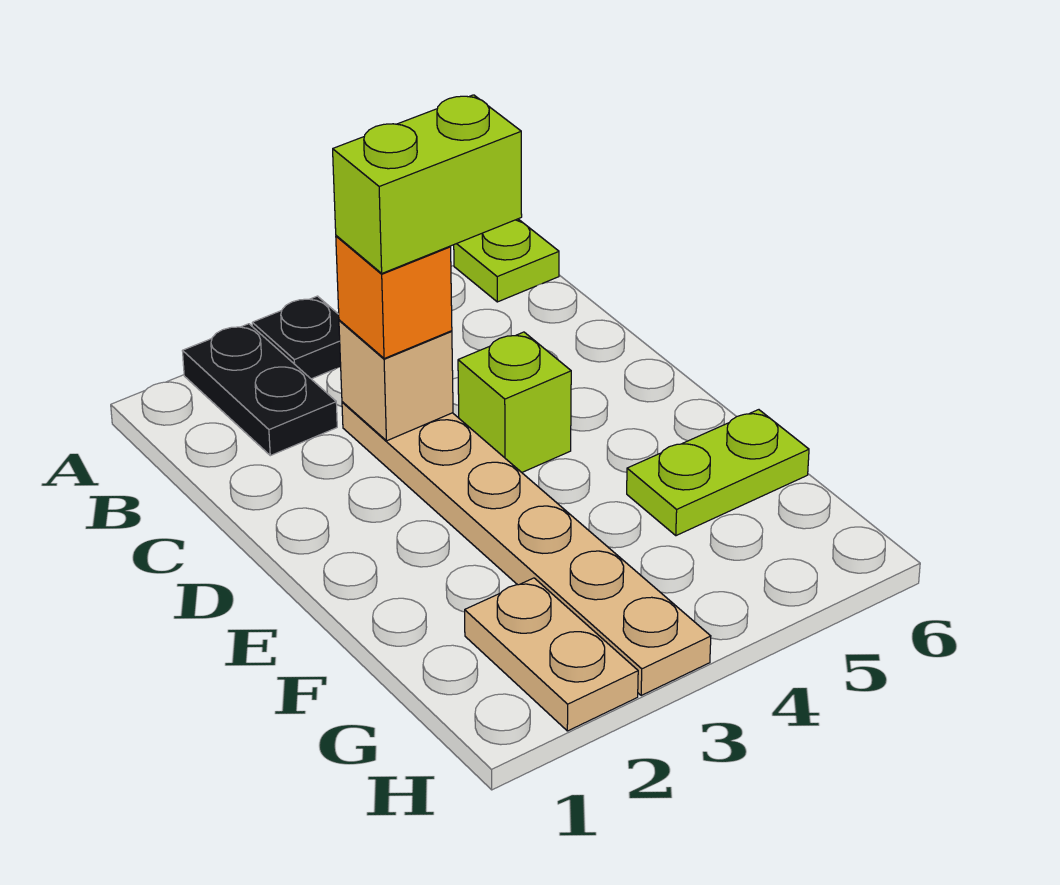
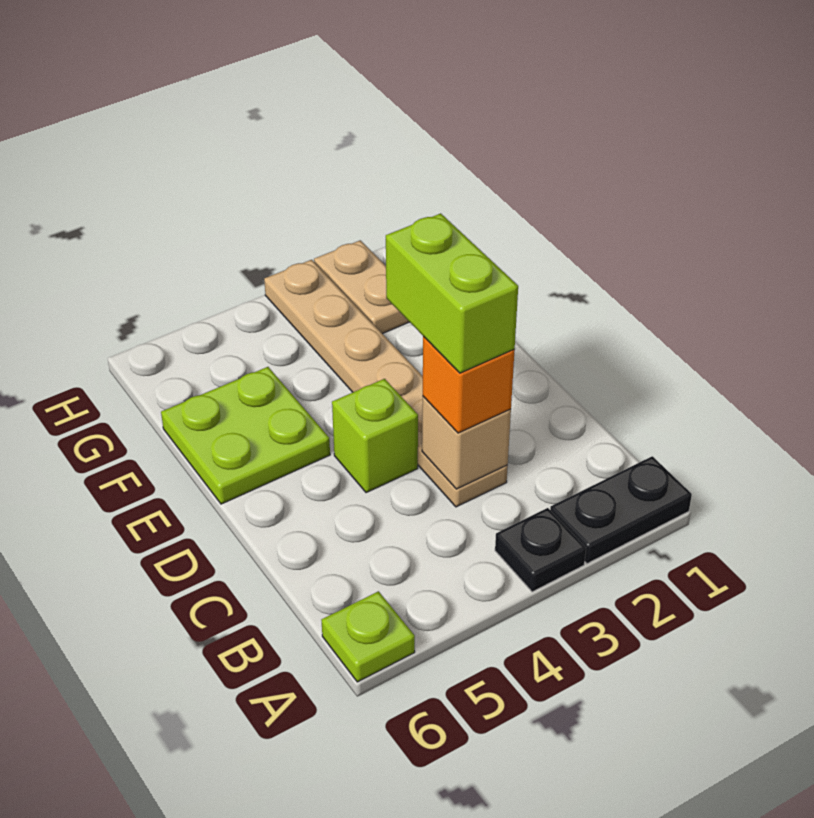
black plate A2:B2 level 1 -> black plate A1:A2 level 1
lime brick C3:C4 level 4 -> lime brick C3:D3 level 4
lime plate F5:F6 level 1 -> lime plate E5:F6 level 1

